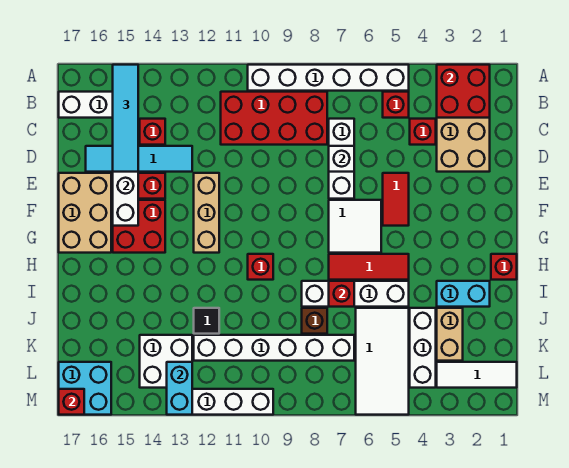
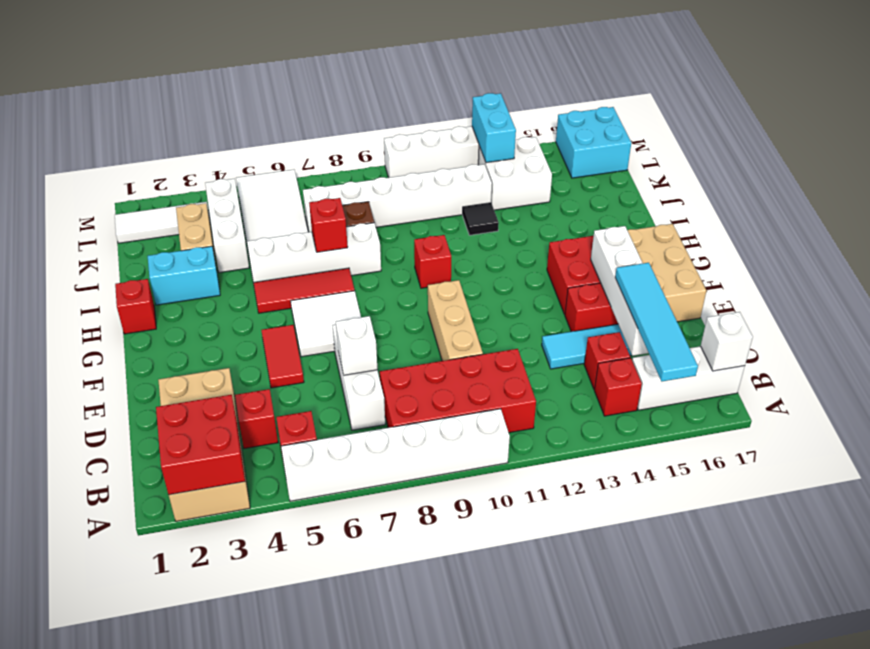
none -> white brick B17 level 2
tan brick E12:G12 level 1 -> tan brick D10:F10 level 1
red brick M17 level 2 -> red brick B14 level 1

